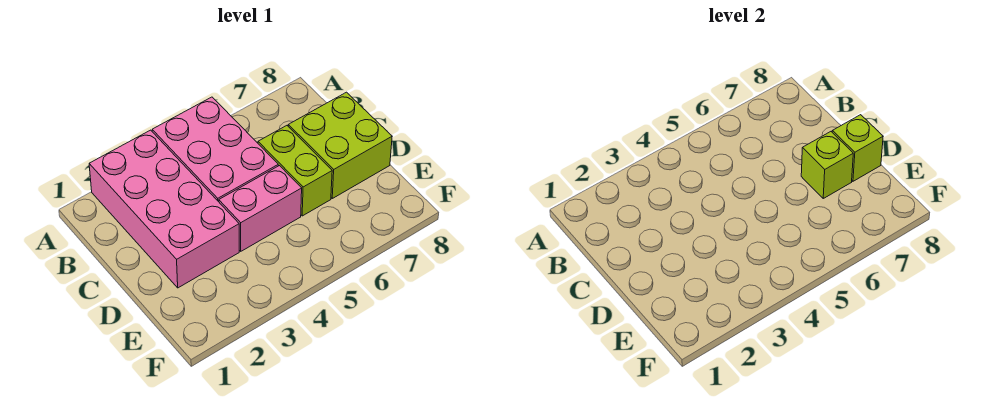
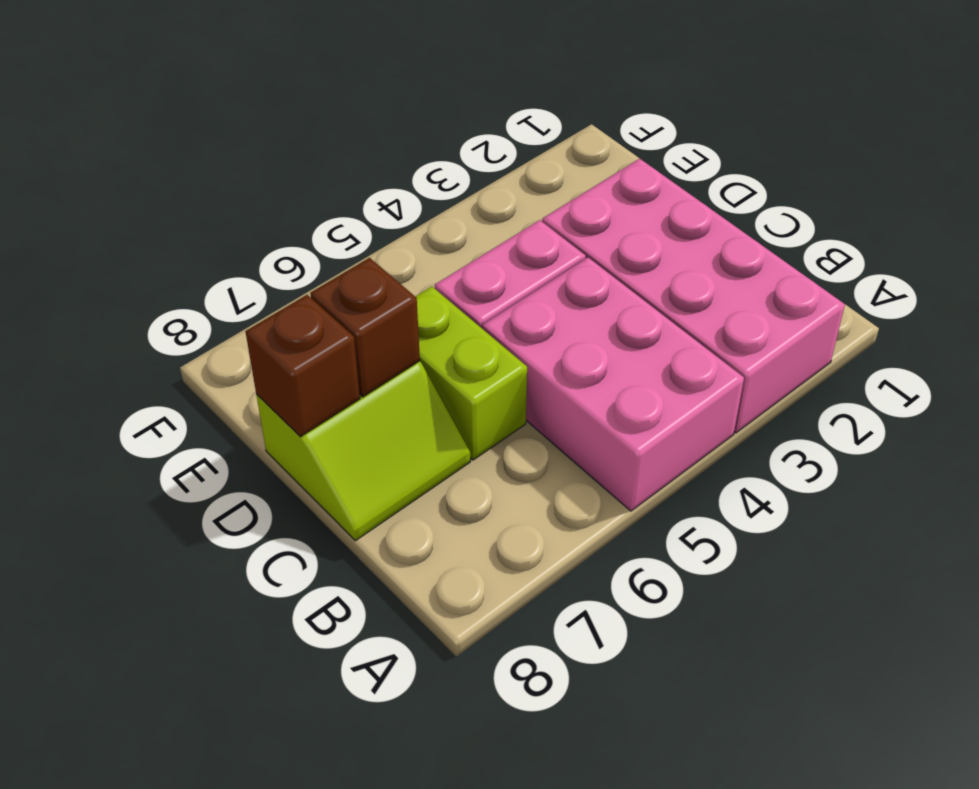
lime brick C7:D8 level 1 -> lime slope C7:D8 level 1 top D
lime brick D7 level 2 -> brown brick D7 level 2
lime brick D8 level 2 -> brown brick D8 level 2

